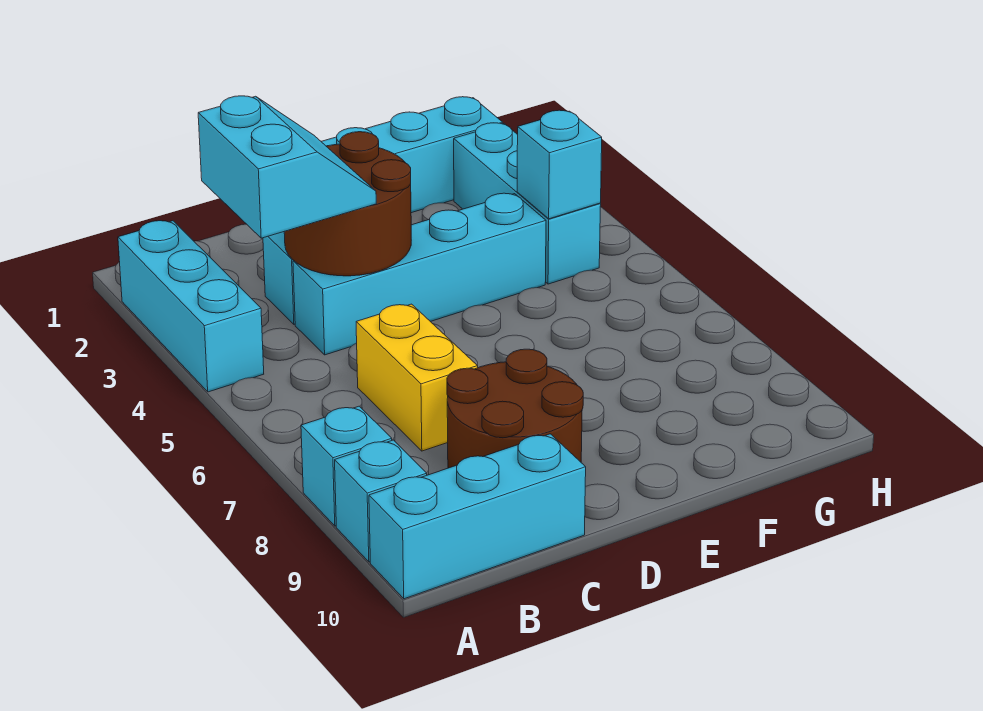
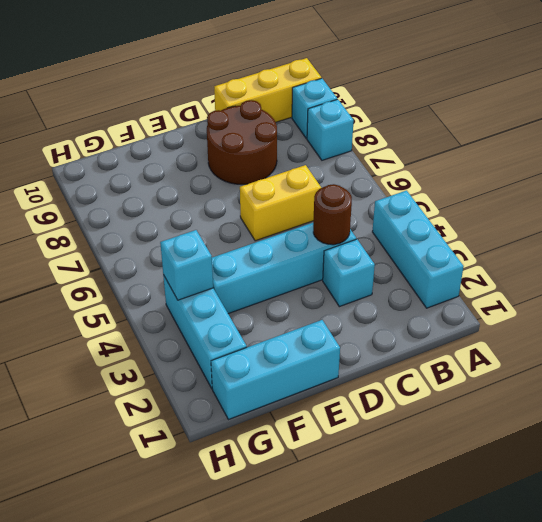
cyan brick A10:C10 level 1 -> yellow brick A10:C10 level 1
cyan slope B3:C4 level 3 top B -> none
brown round brick C3:D4 level 2 -> brown round brick C4 level 2
yellow brick C6:C7 level 1 -> yellow brick C6:D6 level 1

